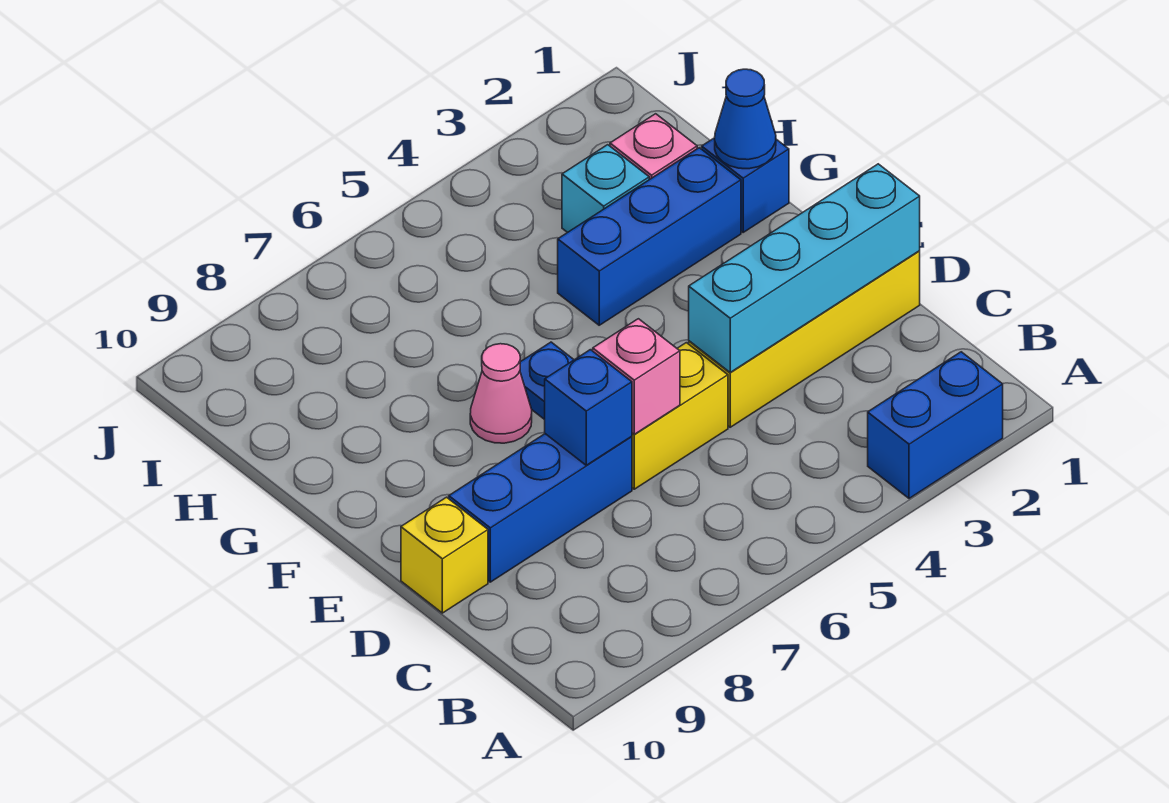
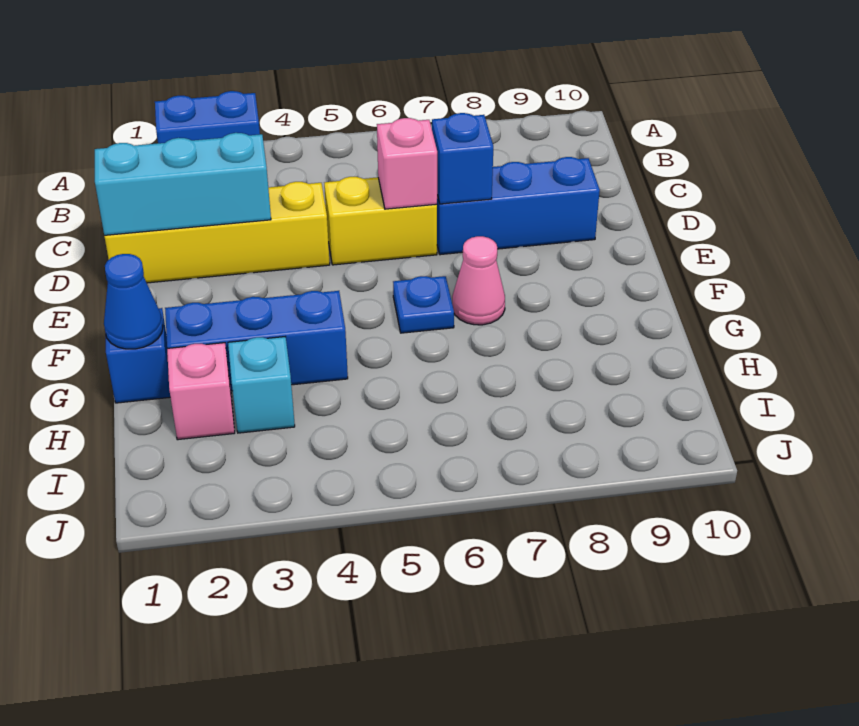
cyan brick D1:D4 level 2 -> cyan brick D1:D3 level 2
yellow brick D10 level 1 -> none

